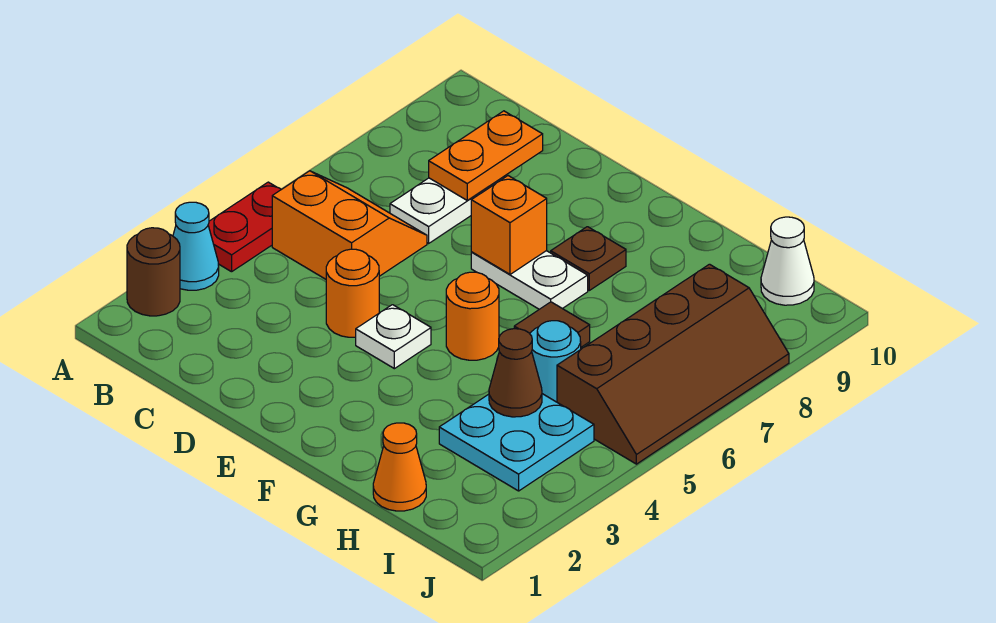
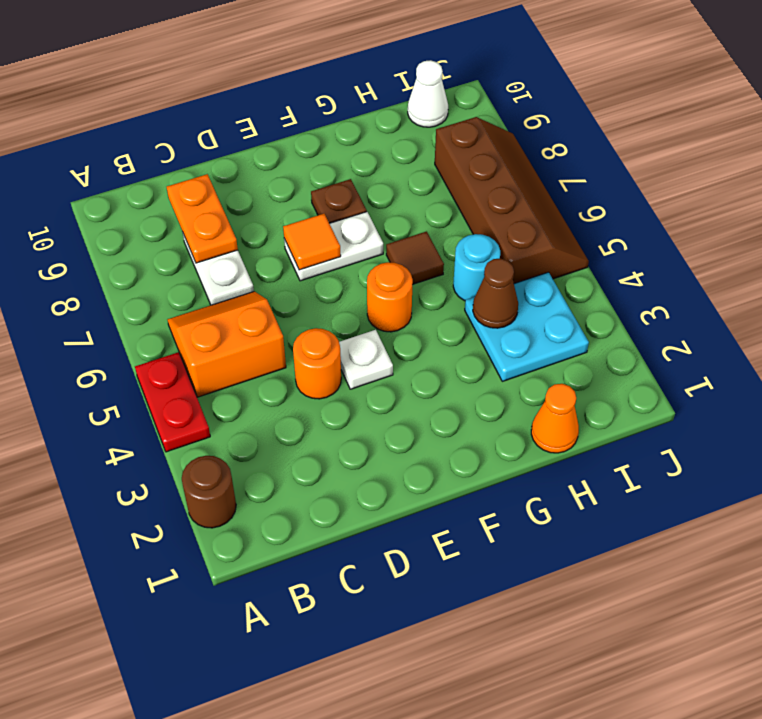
cyan cone A3 level 1 -> none
orange brick E7 level 2 -> orange tile E7 level 2

